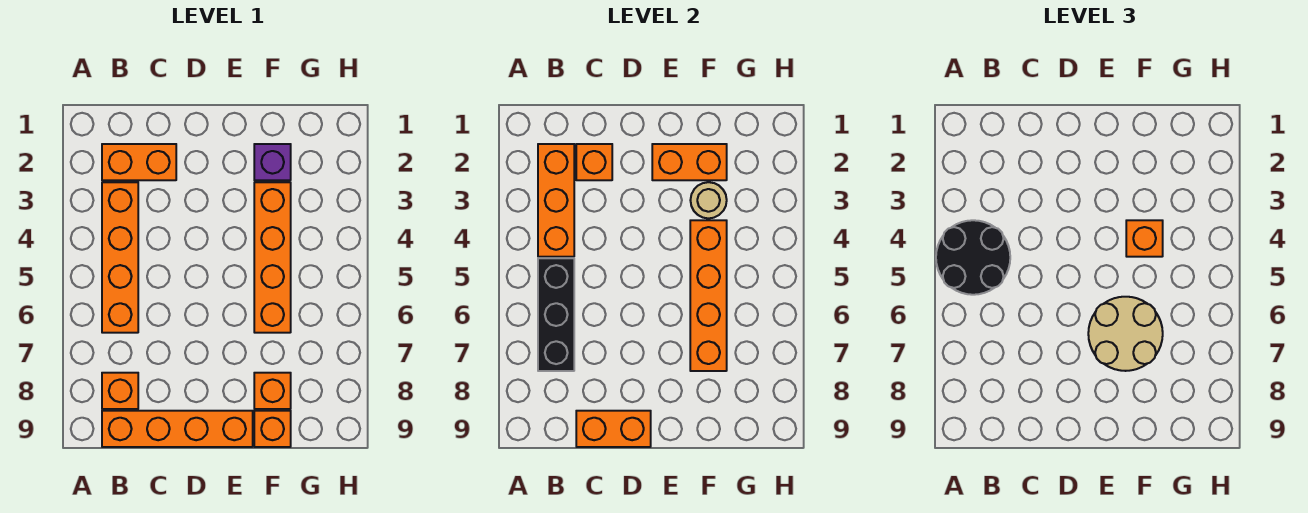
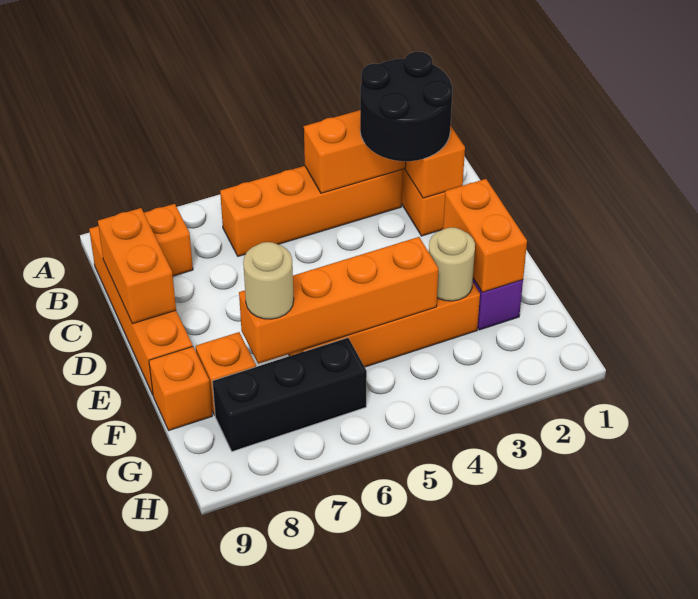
black round brick A4:B5 level 3 -> black round brick B2:C3 level 3
black brick B5:B7 level 2 -> black brick G6:G8 level 1
tan round brick E6:F7 level 3 -> tan round brick F7 level 3
orange brick F4 level 3 -> none

